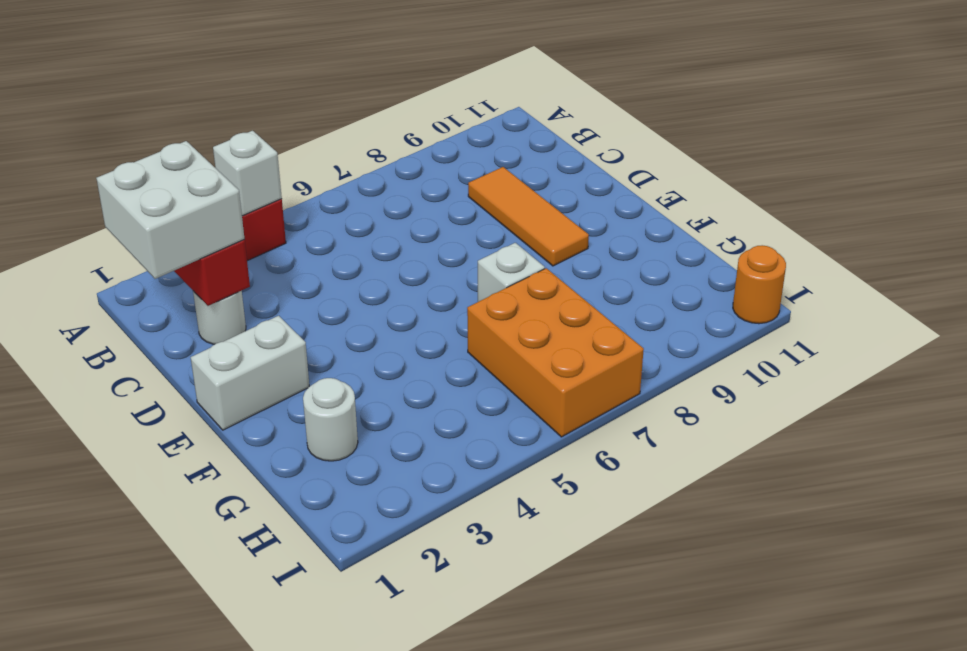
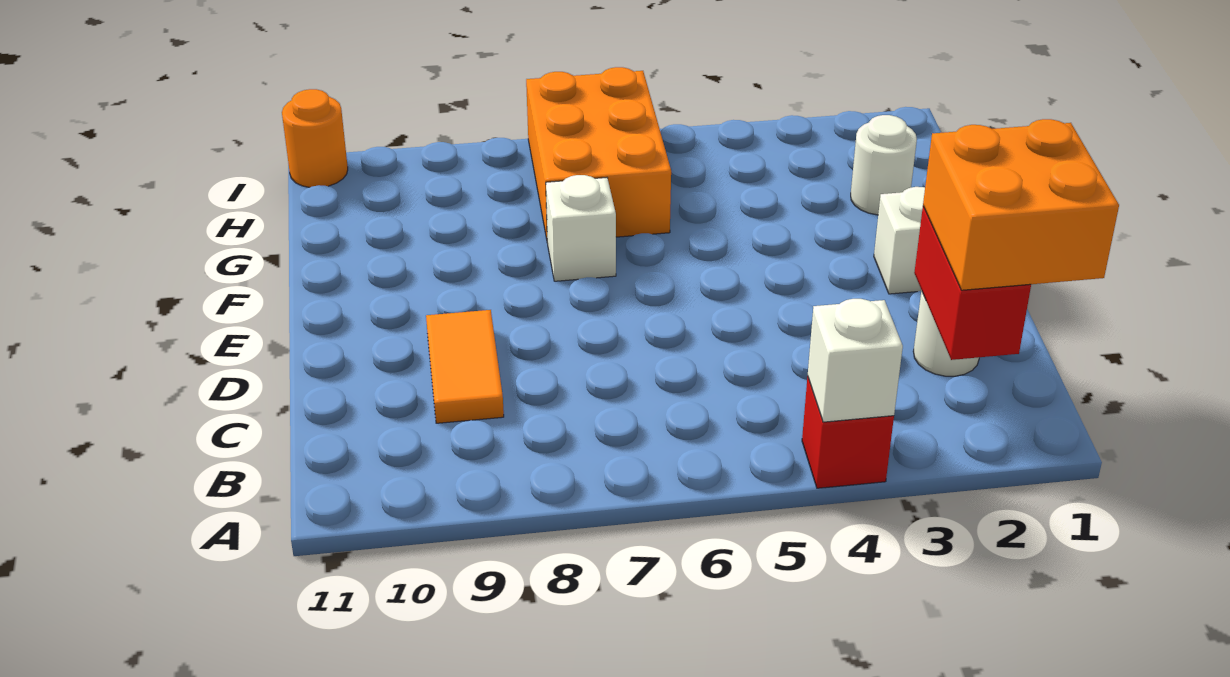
white brick B1:C2 level 3 -> orange brick B1:C2 level 3
orange tile C9:E9 level 1 -> orange tile C9:D9 level 1

